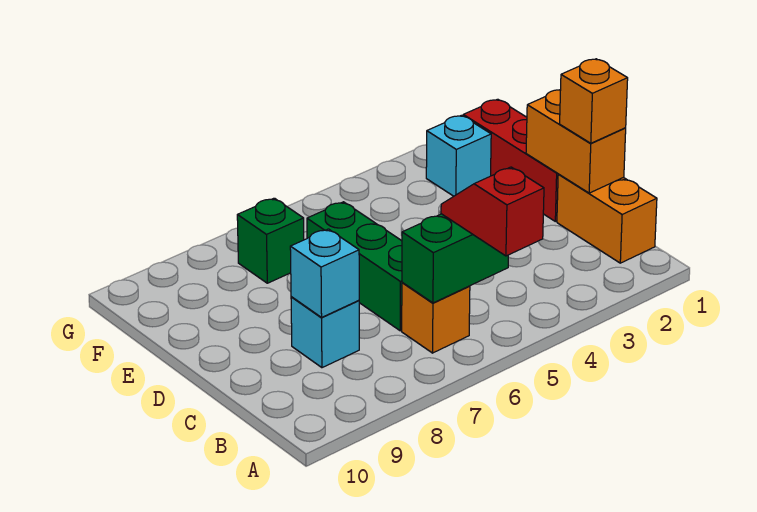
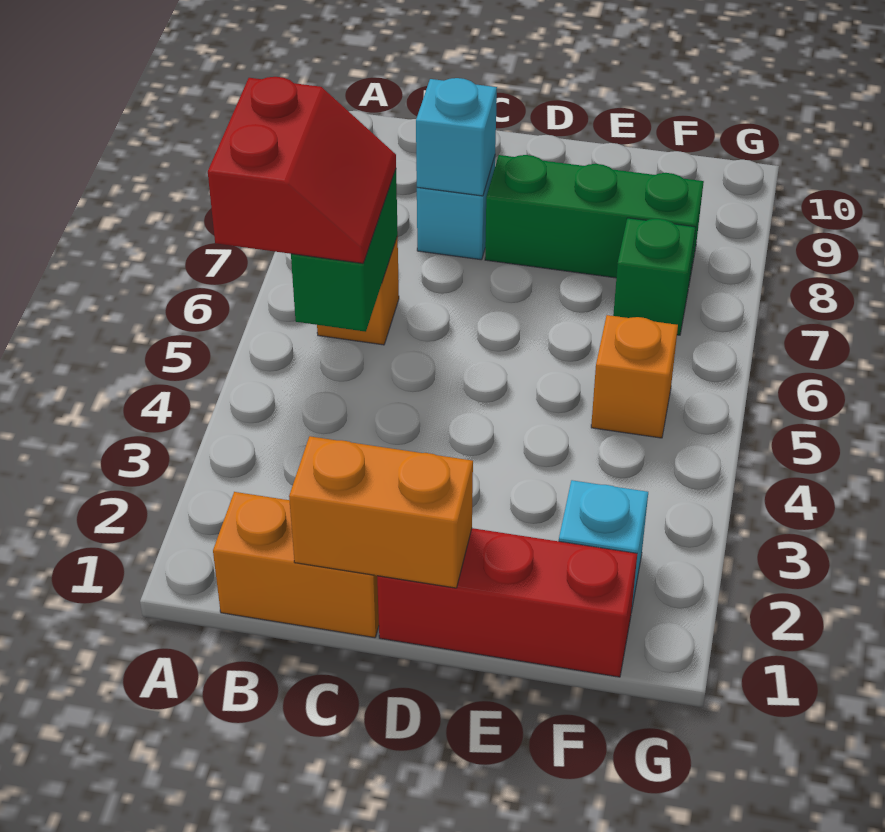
red slope A5:B5 level 3 top A -> red slope A5:B6 level 3 top A
orange brick C1 level 3 -> orange brick F5 level 1
green brick C6:E6 level 1 -> green brick D8:F8 level 1

